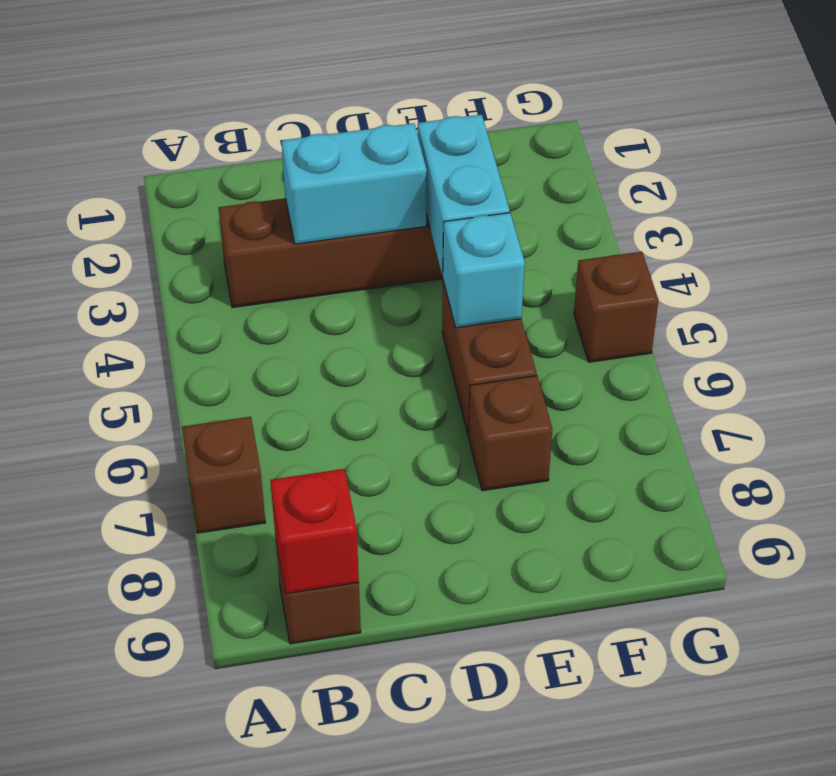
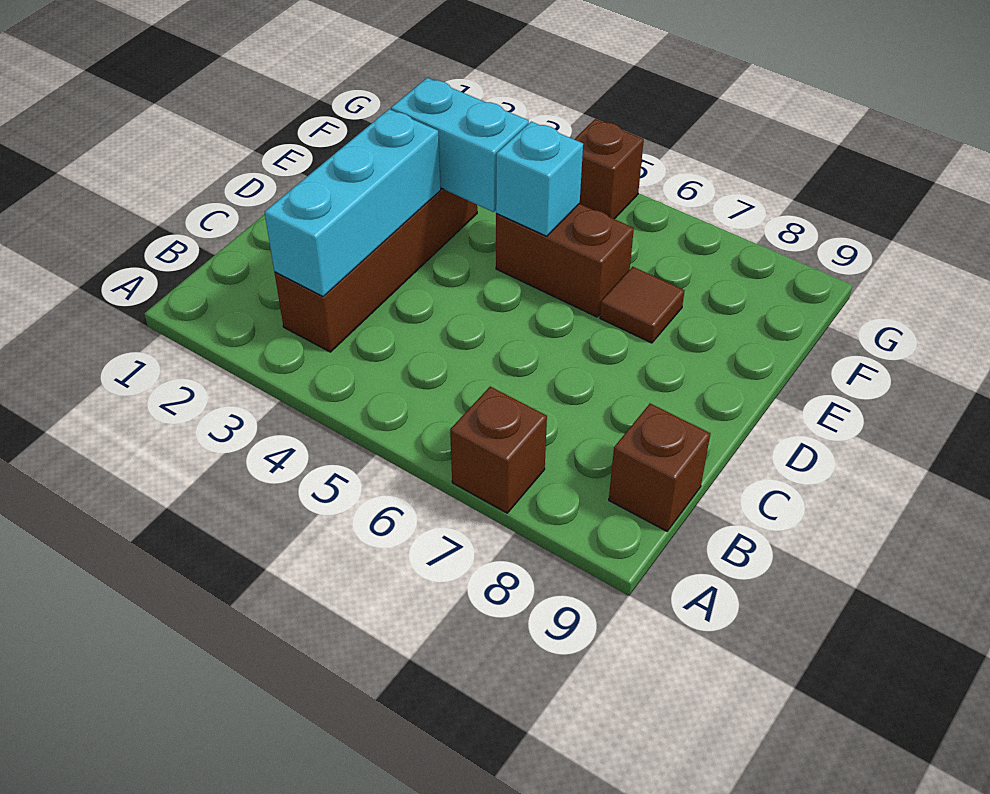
red brick B9 level 2 -> none
cyan brick C3:D3 level 2 -> cyan brick B3:D3 level 2
brown brick E7 level 1 -> brown tile E7 level 1

